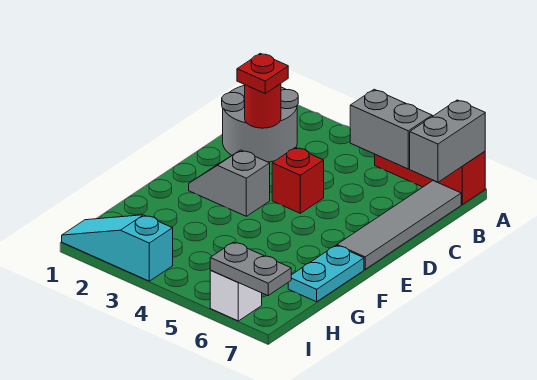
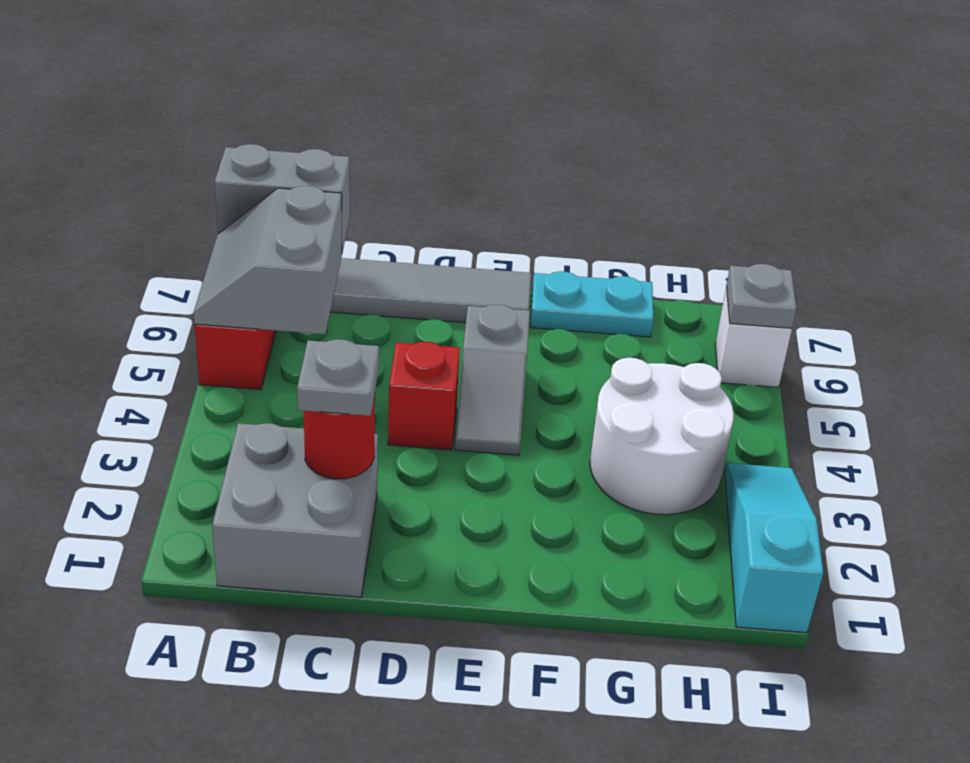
grey round brick B1:C2 level 1 -> grey brick B1:C2 level 1
red plate C2 level 3 -> grey plate C2 level 3
grey slope E2:E3 level 1 top 3 -> grey slope E4:E5 level 1 top 5
none -> white round brick G3:H4 level 1
cyan slope I1:I3 level 1 top 3 -> cyan slope I1:I3 level 1 top 1
grey plate I6:I7 level 2 -> grey plate I6 level 2

